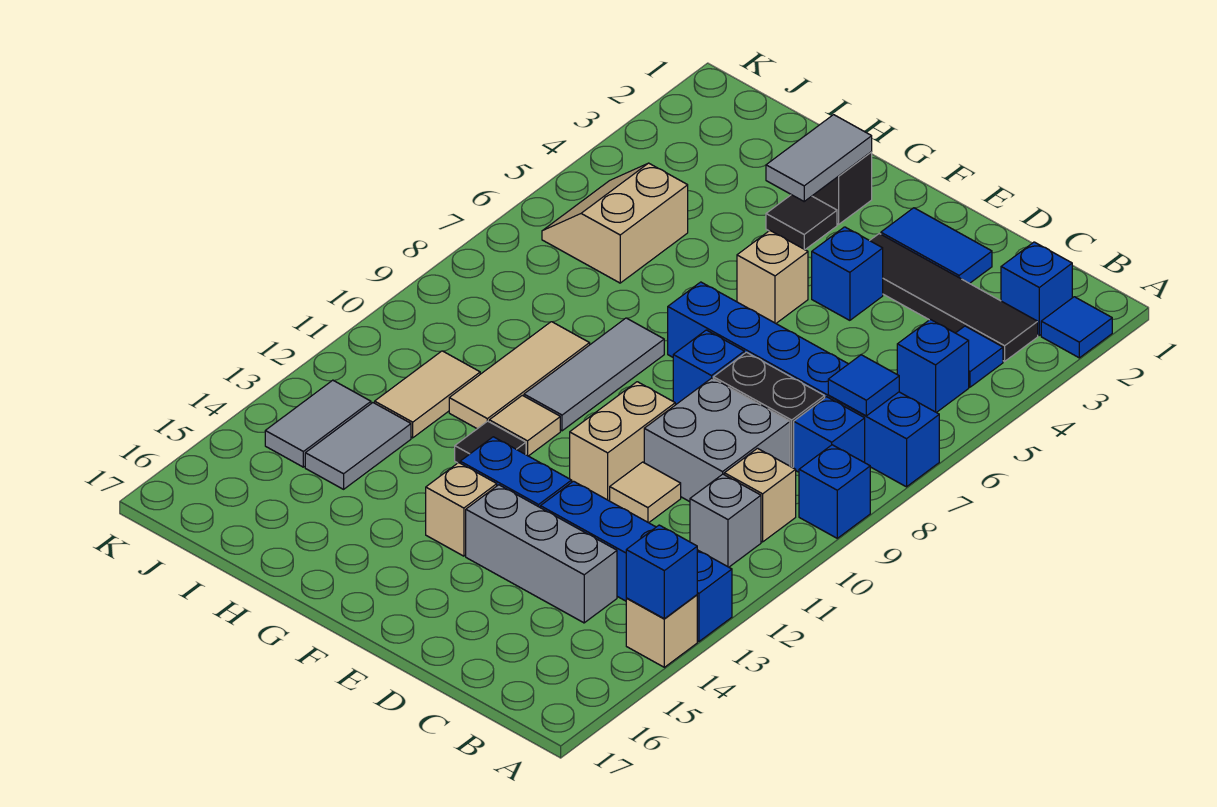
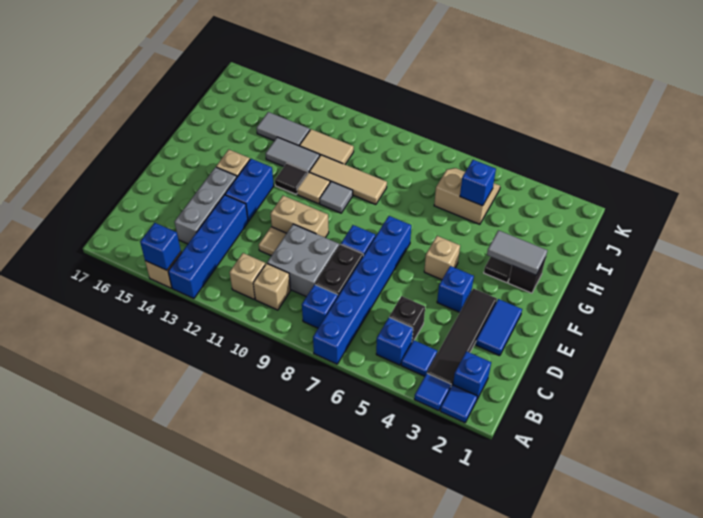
blue brick A9 level 1 -> blue brick I5 level 2
blue tile B7 level 2 -> blue tile A3 level 1
grey brick B11 level 1 -> tan brick B11 level 1
none -> black brick C5 level 1
grey tile G8:G10 level 1 -> grey tile G10 level 1
grey tile J13:J14 level 1 -> grey tile H12:H13 level 1

